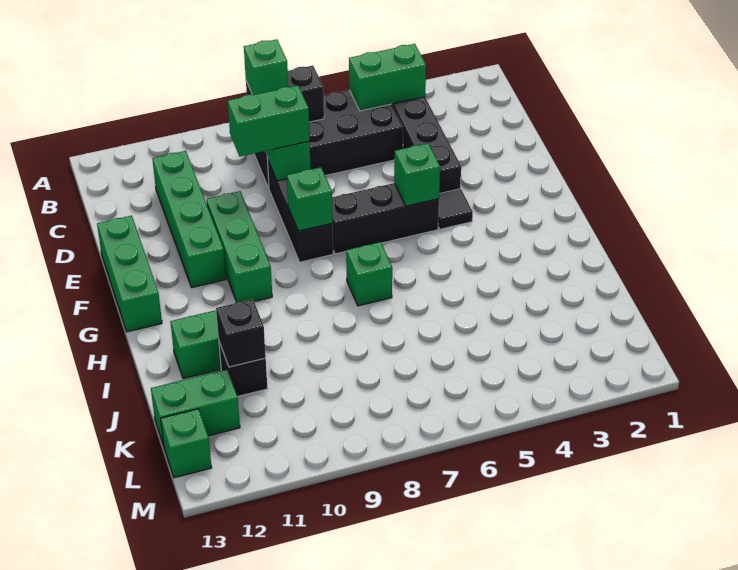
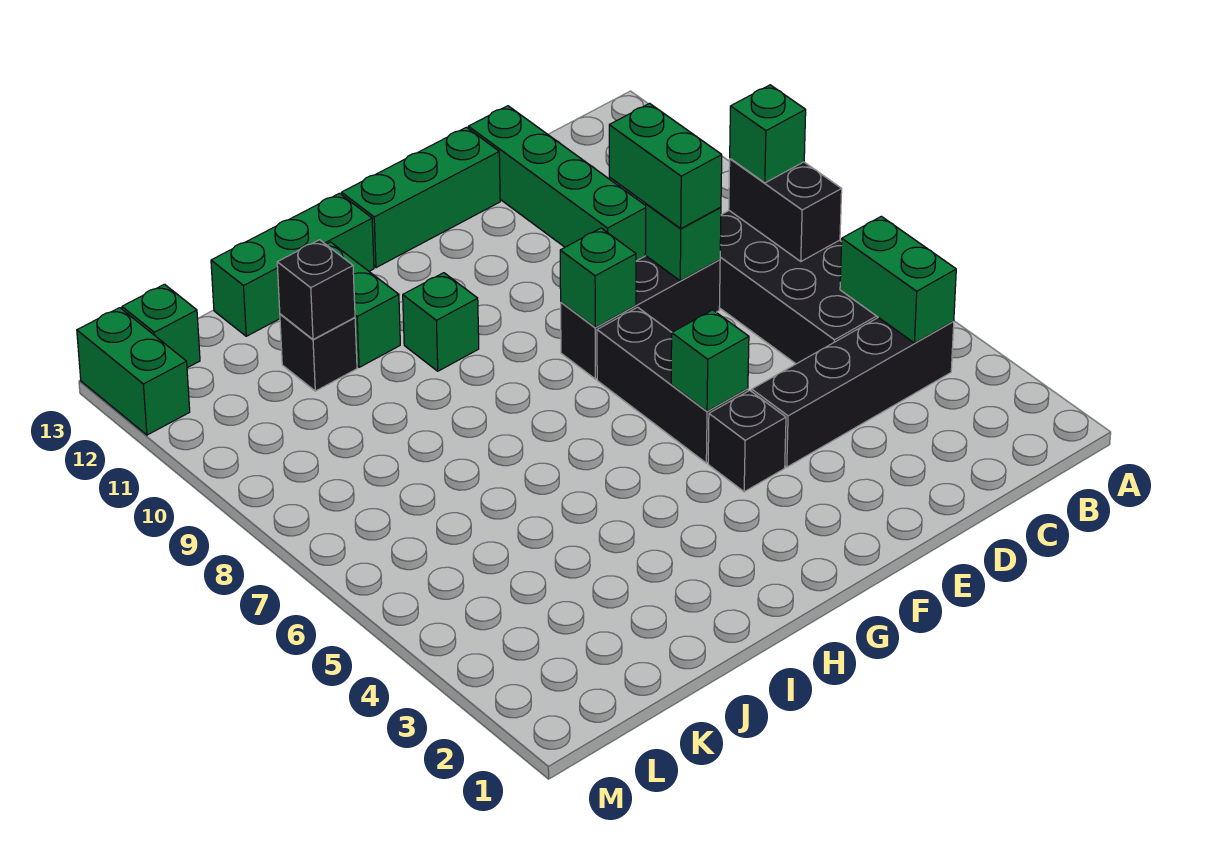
green brick C11:F11 level 1 -> green brick D10:D13 level 1
green brick E10:G10 level 1 -> green brick H13:J13 level 1
black tile F4 level 1 -> black brick F4 level 1
green brick H7 level 1 -> green brick H10 level 1
green brick K12:K13 level 1 -> green brick M12:M13 level 1

